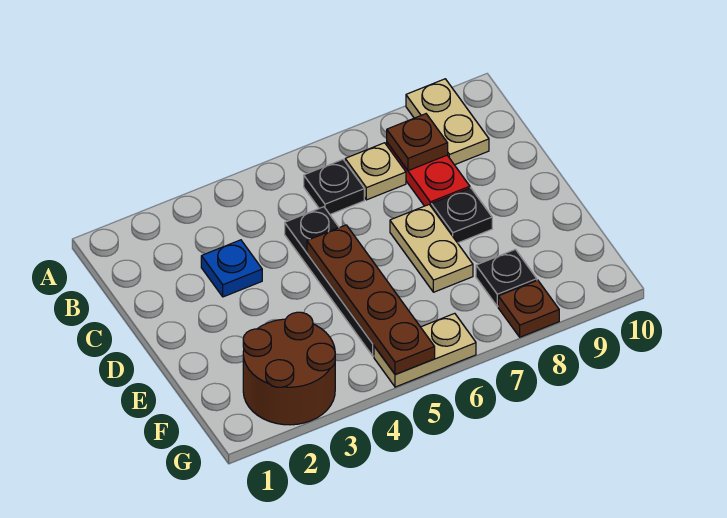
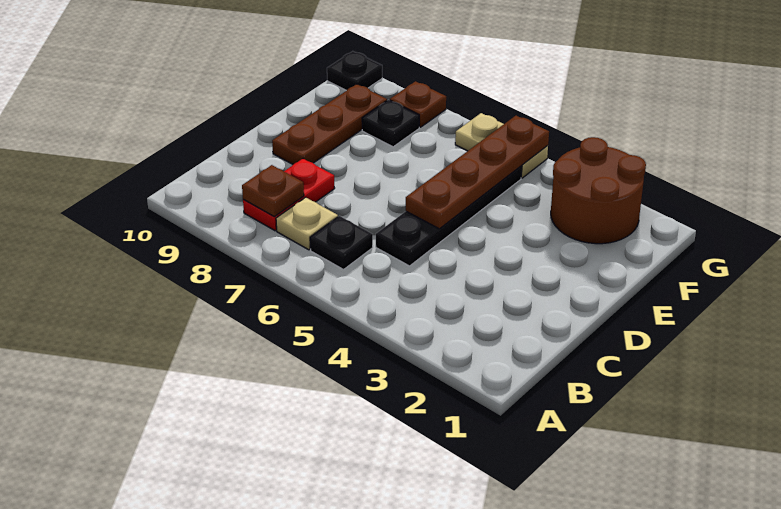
tan plate A9:B9 level 1 -> none
blue plate C3 level 1 -> none
tan plate D7:E7 level 1 -> none
black plate D8 level 1 -> black plate G10 level 1
none -> brown plate D9:F9 level 1

